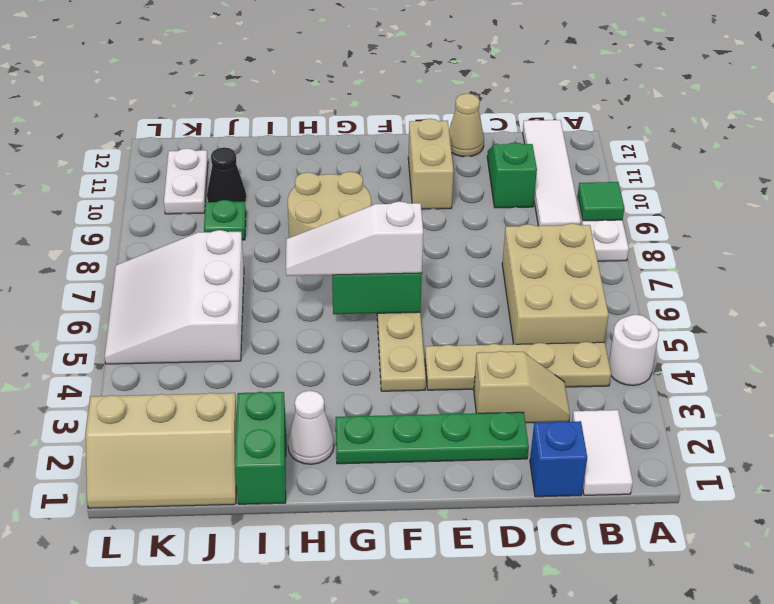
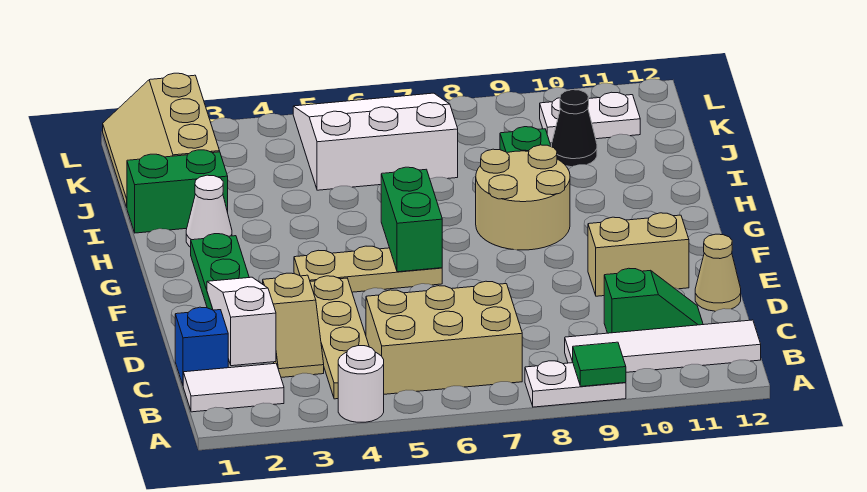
white slope F6:H6 level 3 top F -> white slope C2:E2 level 2 top C

